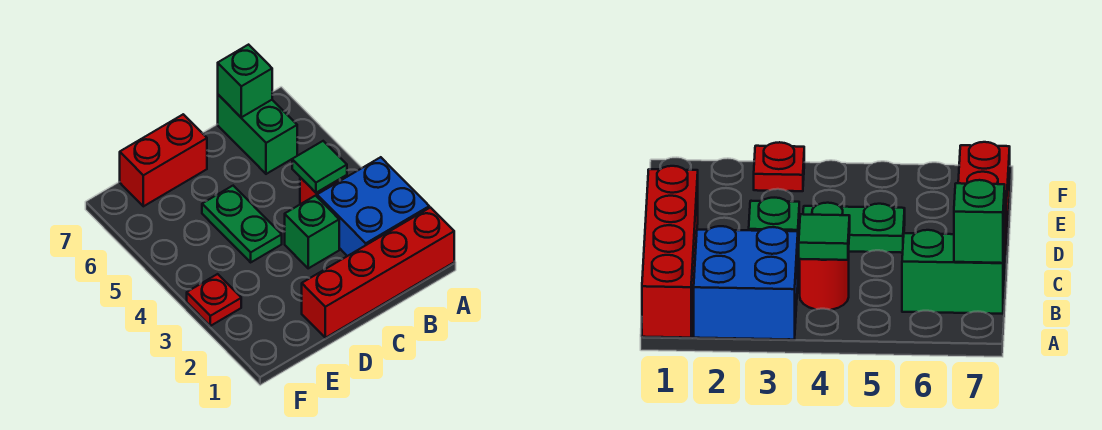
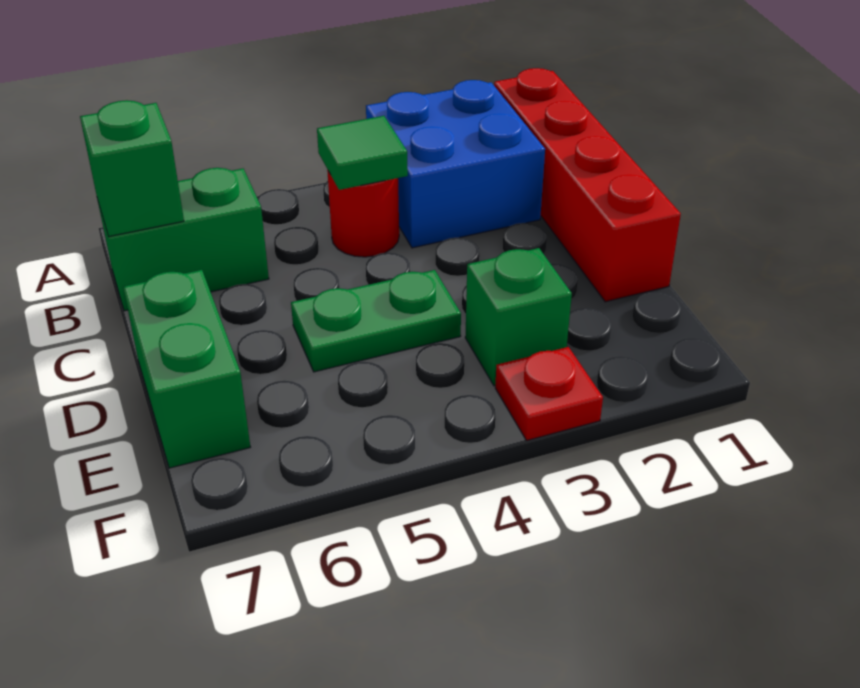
green brick C3 level 1 -> green brick E3 level 1
red brick D7:E7 level 1 -> green brick D7:E7 level 1

